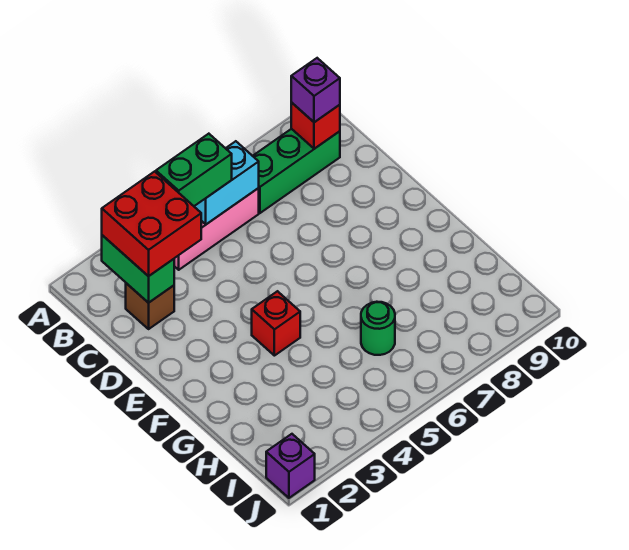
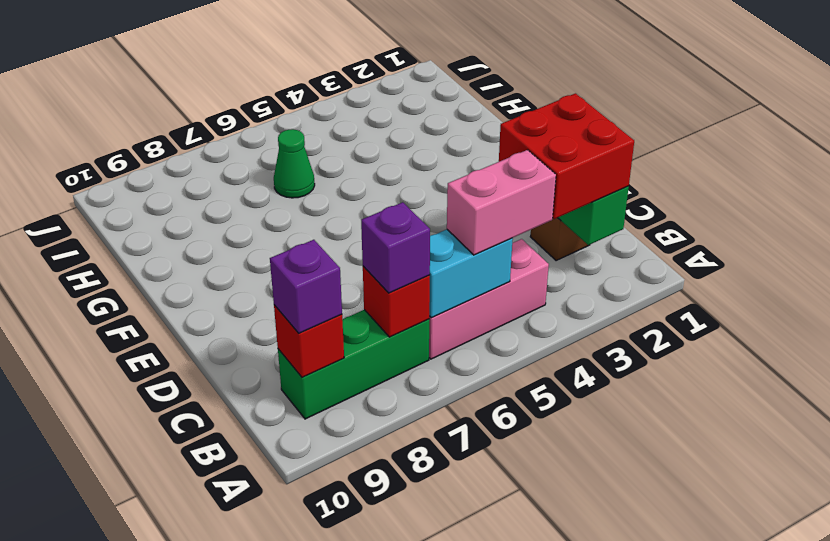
green brick B4:B5 level 3 -> pink brick B4:B5 level 3
red brick F4 level 1 -> red brick B7 level 2
green round brick H6 level 1 -> green cone H6 level 1
purple brick J1 level 1 -> purple brick B7 level 3

